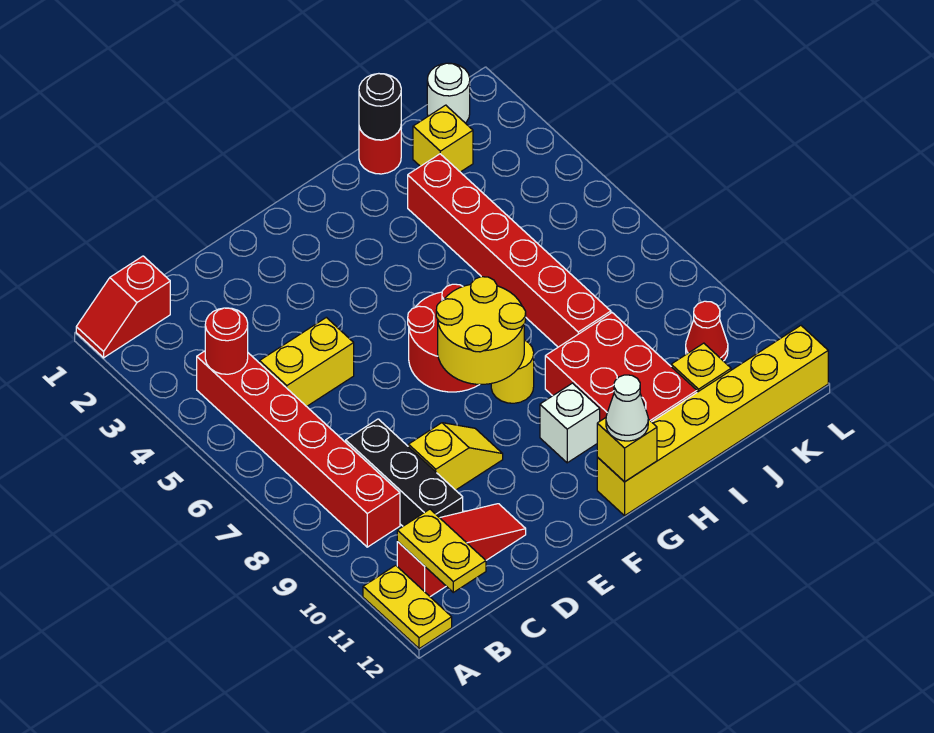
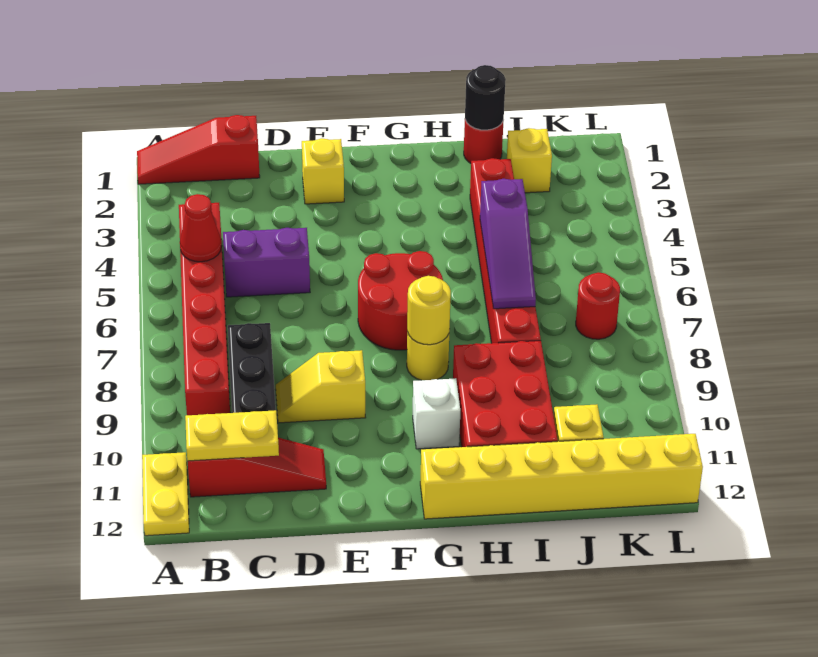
red slope A1:B1 level 1 top B -> red slope A1:C1 level 1 top C
red round brick B4 level 2 -> red round brick K7 level 1
yellow plate B11:B12 level 2 -> yellow plate B11:C11 level 2
yellow brick C5:D5 level 1 -> purple brick C5:D5 level 1
yellow slope D9:E9 level 1 top D -> yellow slope D9:E9 level 1 top E
yellow round brick F7:G8 level 2 -> yellow round brick G8 level 2
yellow brick G12 level 2 -> yellow brick E2 level 1
white cone G12 level 3 -> none
none -> purple slope I5:I7 level 2 top 5
white round brick K1 level 1 -> none
red cone K10 level 1 -> red cone B5 level 2

